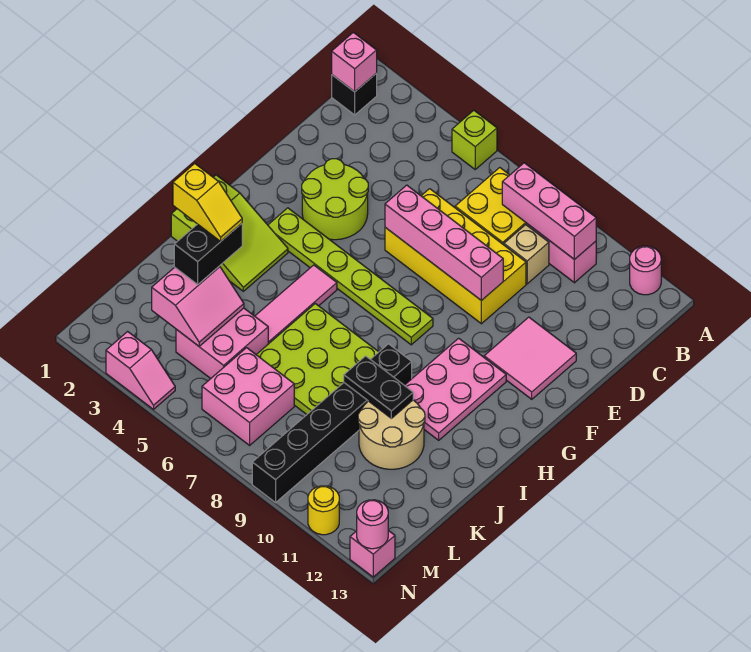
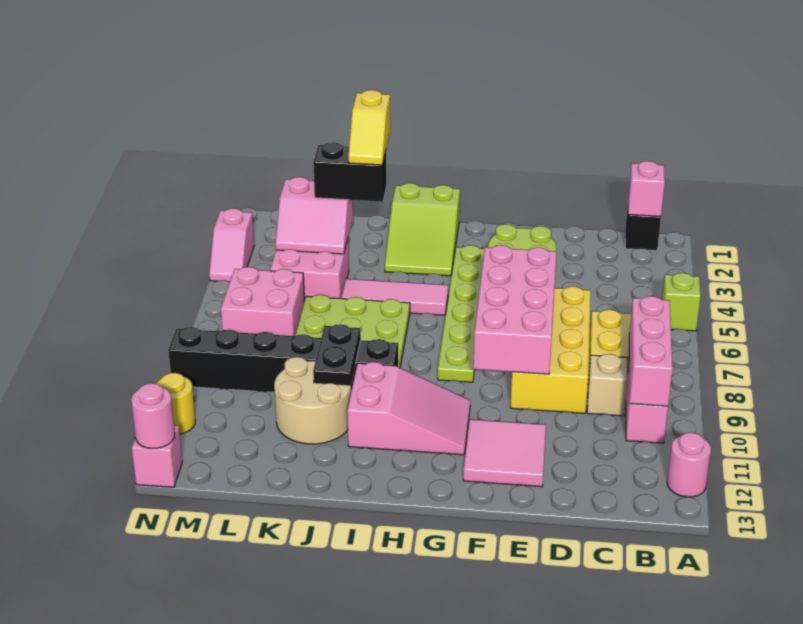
pink brick E6:E9 level 2 -> pink brick E6:F9 level 2
pink plate G10:I11 level 1 -> pink slope G10:I11 level 1 top I

